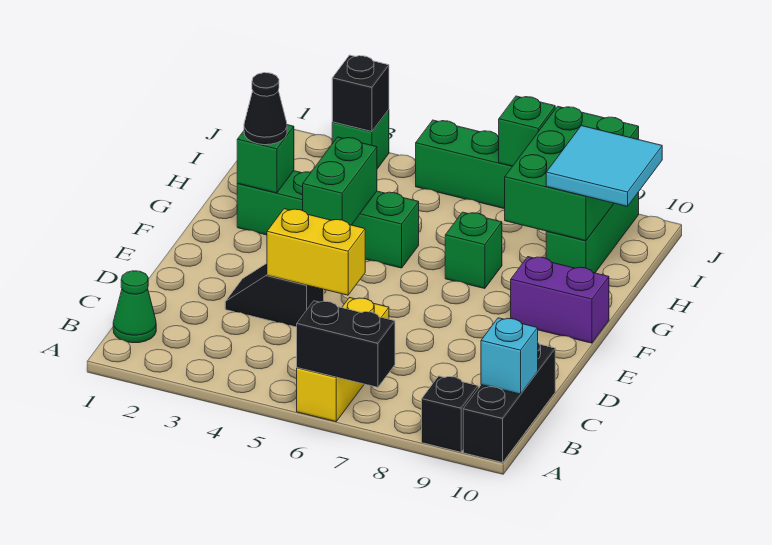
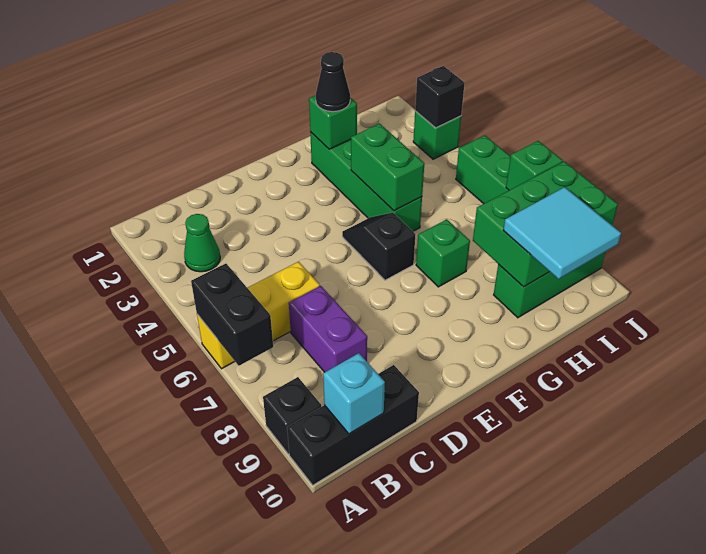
green cone B1 level 1 -> green cone B3 level 1
black slope D3:D4 level 1 top 4 -> black slope F5:F6 level 1 top 6
yellow brick D4:D5 level 2 -> none
green brick F4:G4 level 2 -> green brick G4:G5 level 2
purple brick F9:F10 level 1 -> purple brick C7:C8 level 1

